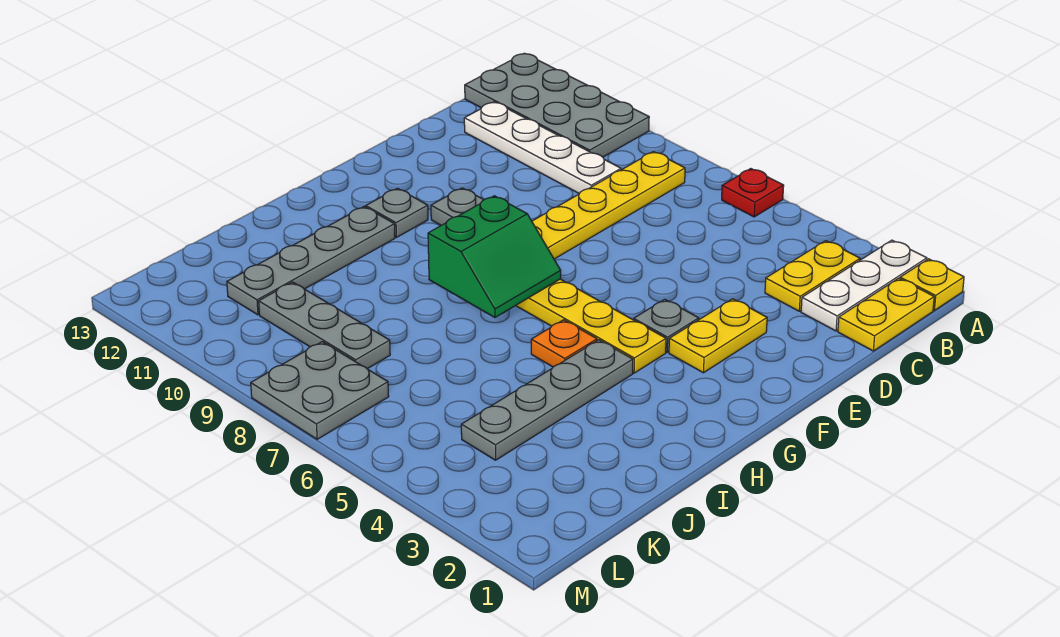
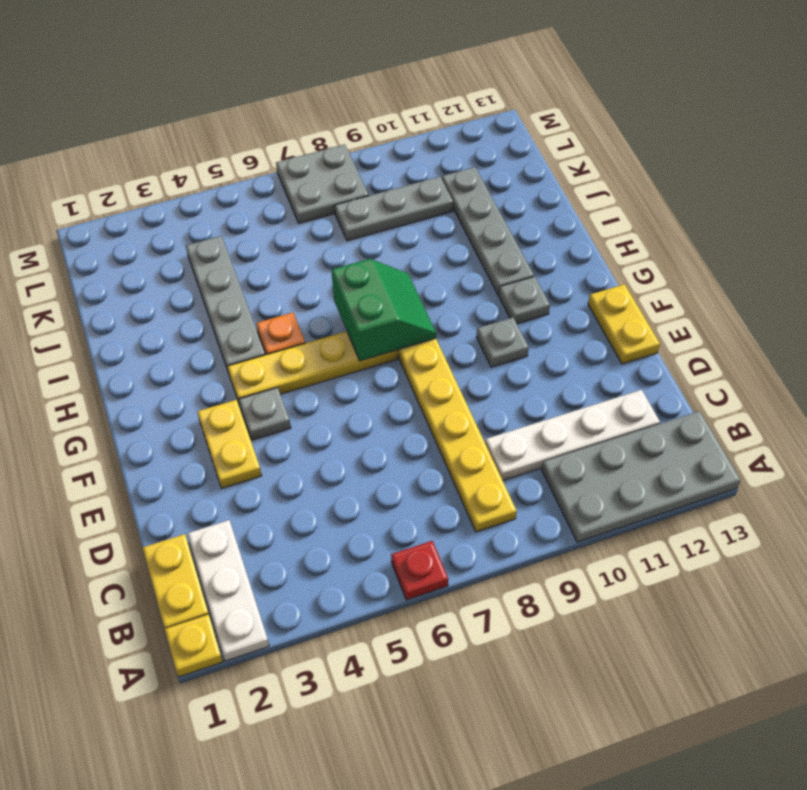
yellow plate B3:C3 level 1 -> yellow plate E13:F13 level 1
green slope G7:H8 level 2 top 8 -> green slope G7:H8 level 2 top 7

